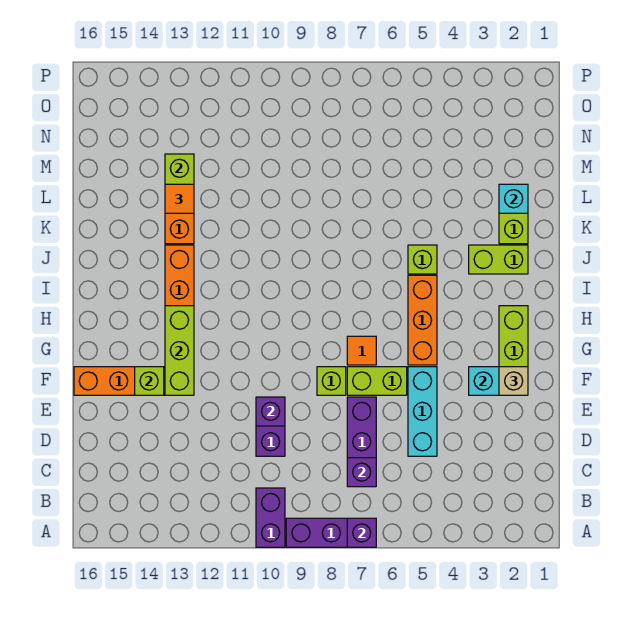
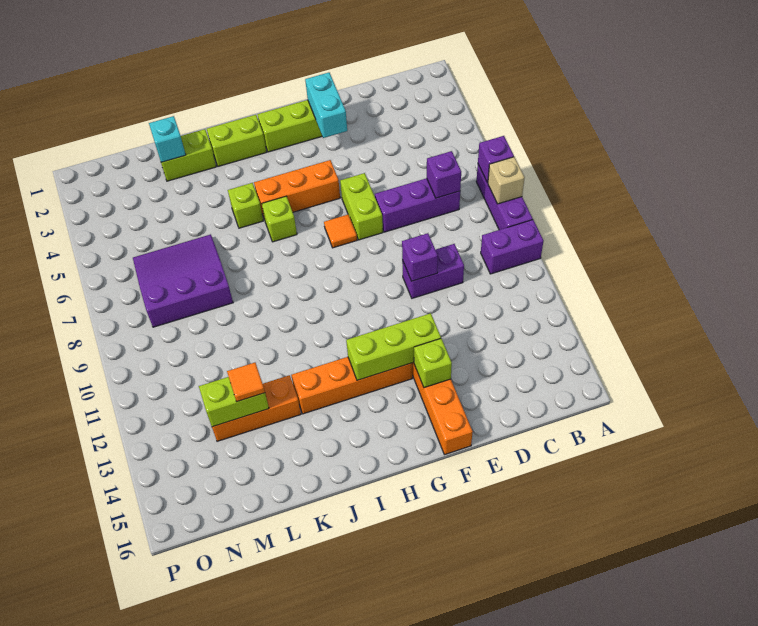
cyan brick D5:F5 level 1 -> none
tan brick F2 level 3 -> tan brick A8 level 2
lime brick F8 level 1 -> lime brick I6 level 1
lime brick J2:J3 level 1 -> lime brick I2:J2 level 1
none -> purple slope L6:N8 level 1 top 8

